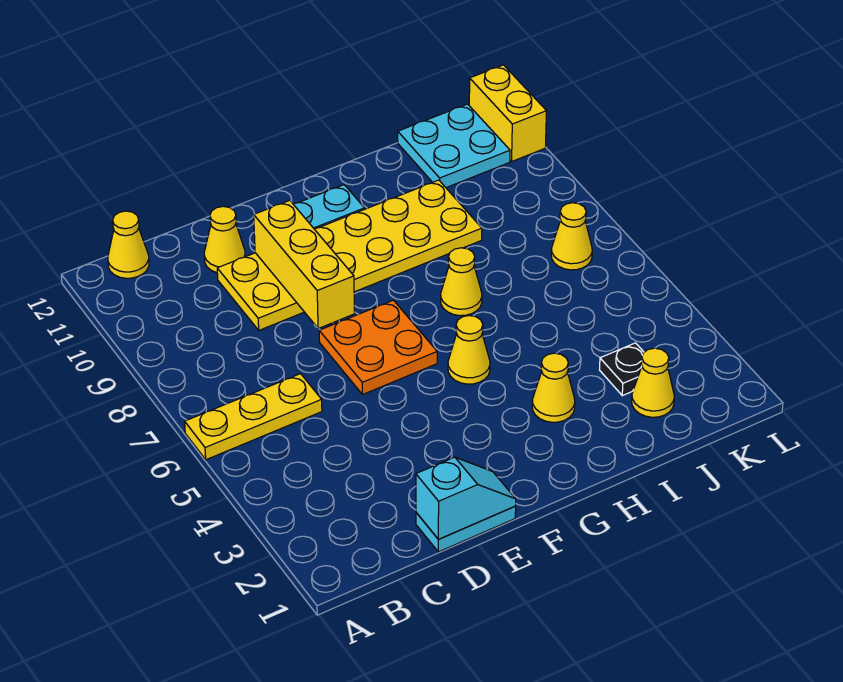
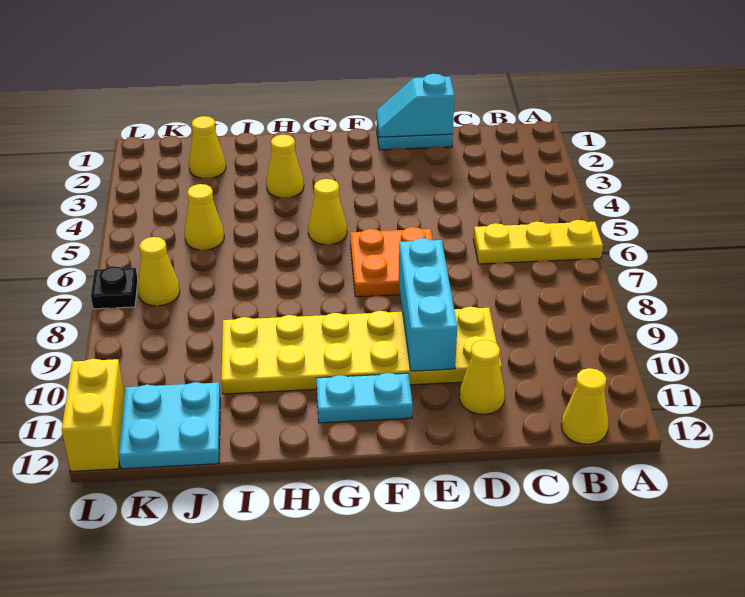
yellow brick E8:E10 level 2 -> cyan brick E8:E10 level 2
yellow cone H7 level 1 -> yellow cone J5 level 1
black plate J3 level 1 -> black plate L7 level 1

